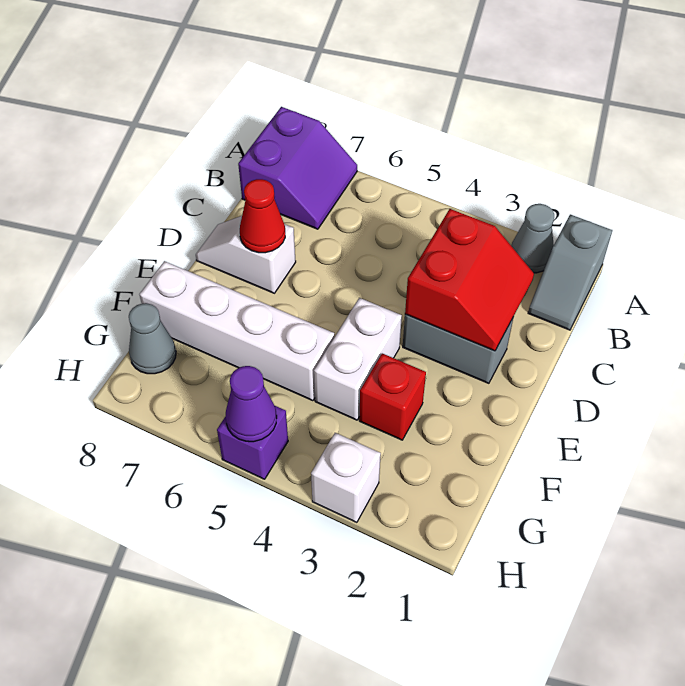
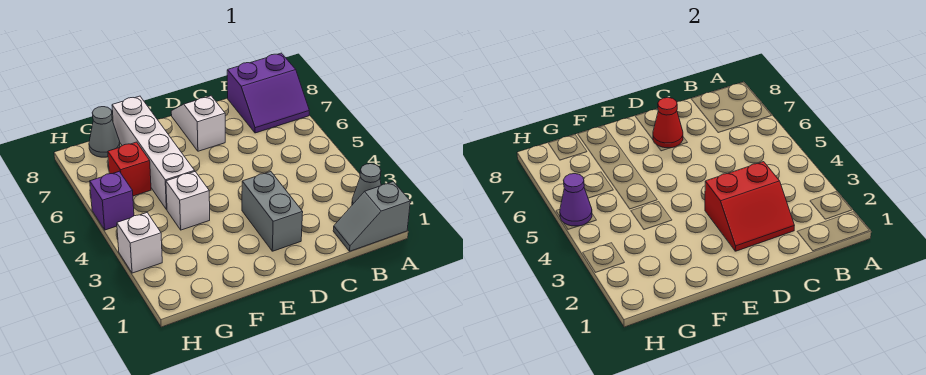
white brick E4:F4 level 1 -> white brick F4 level 1
red brick F3 level 1 -> red brick G6 level 1

